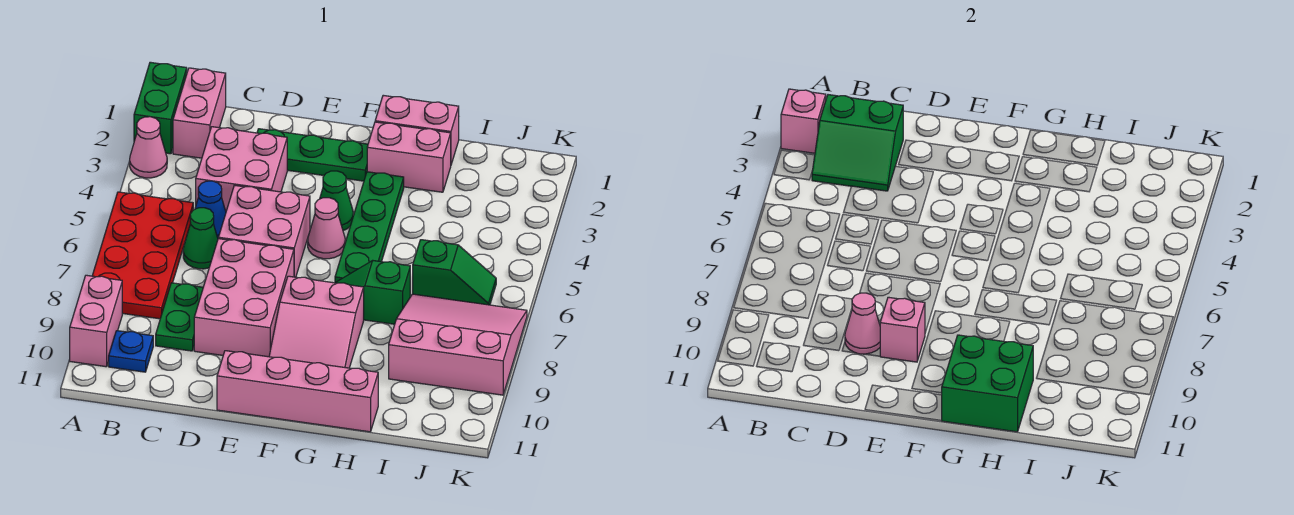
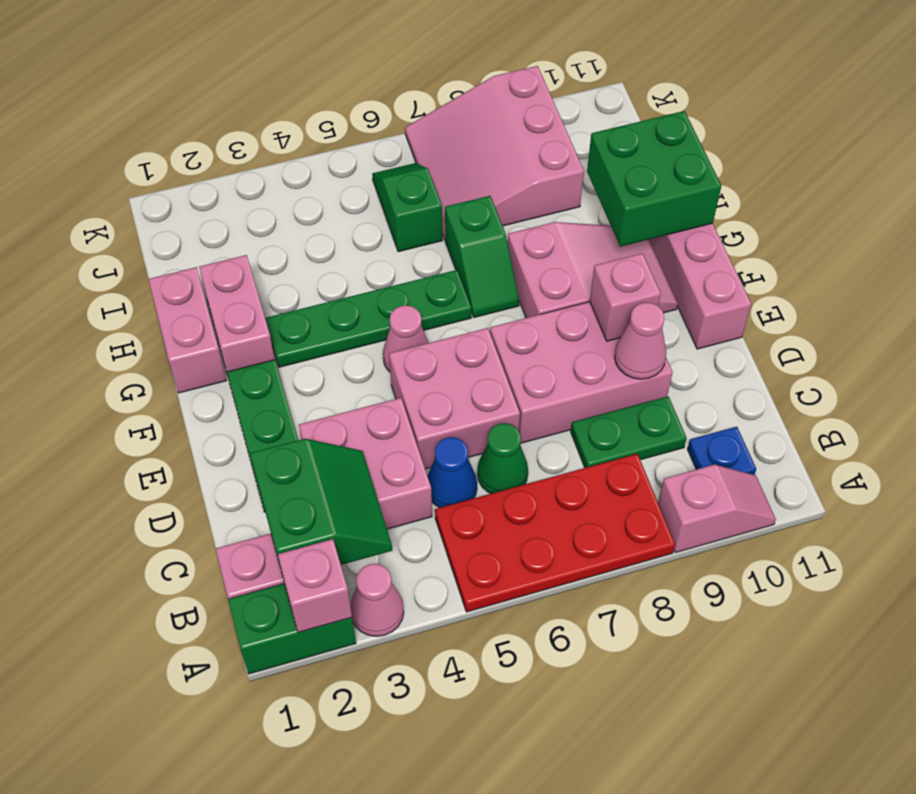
pink brick A9:A10 level 1 -> pink slope A9:A10 level 1 top 9
green cone F4 level 1 -> none

